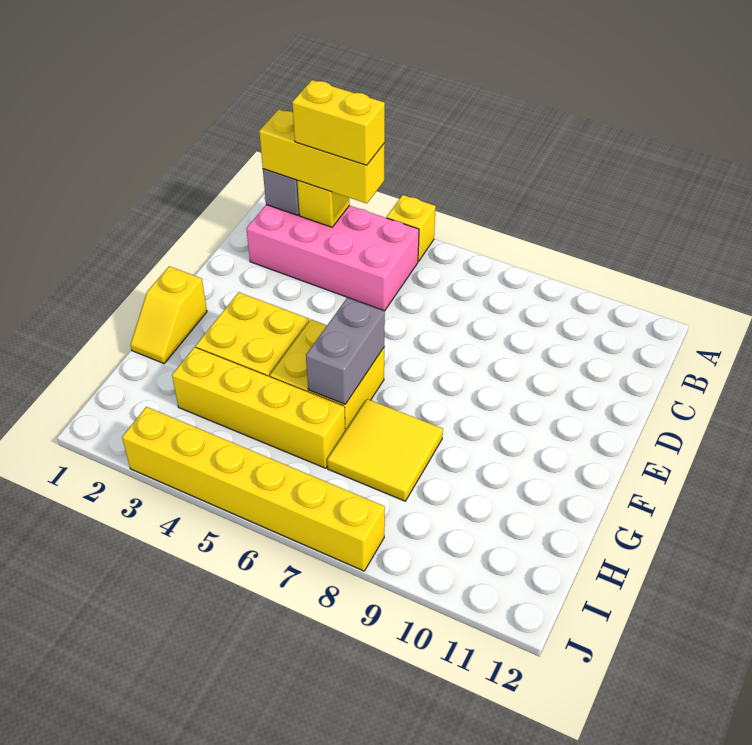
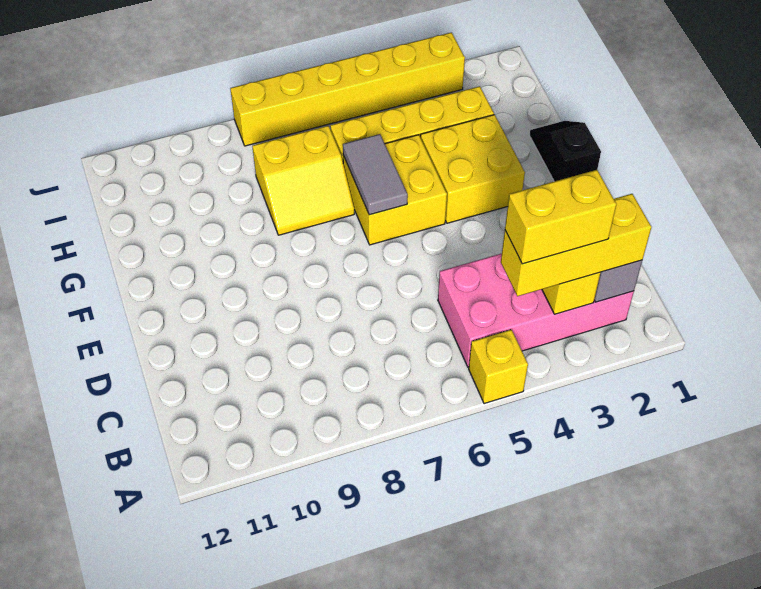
yellow slope F1:G1 level 1 top F -> black slope F1:G1 level 1 top F
grey brick F6:G6 level 2 -> grey tile F6:G6 level 2
yellow tile G7:H8 level 1 -> yellow slope G7:H8 level 1 top H

